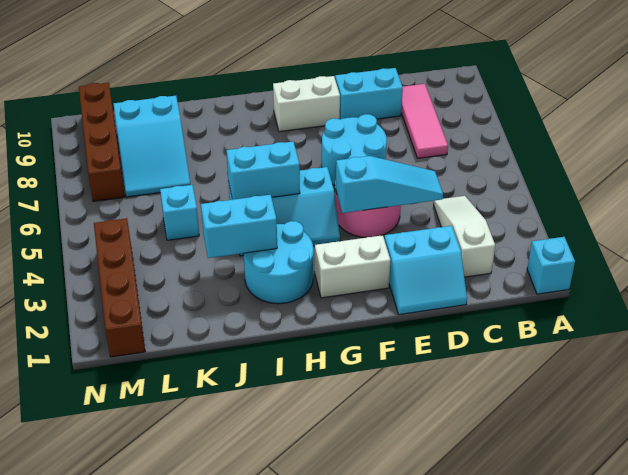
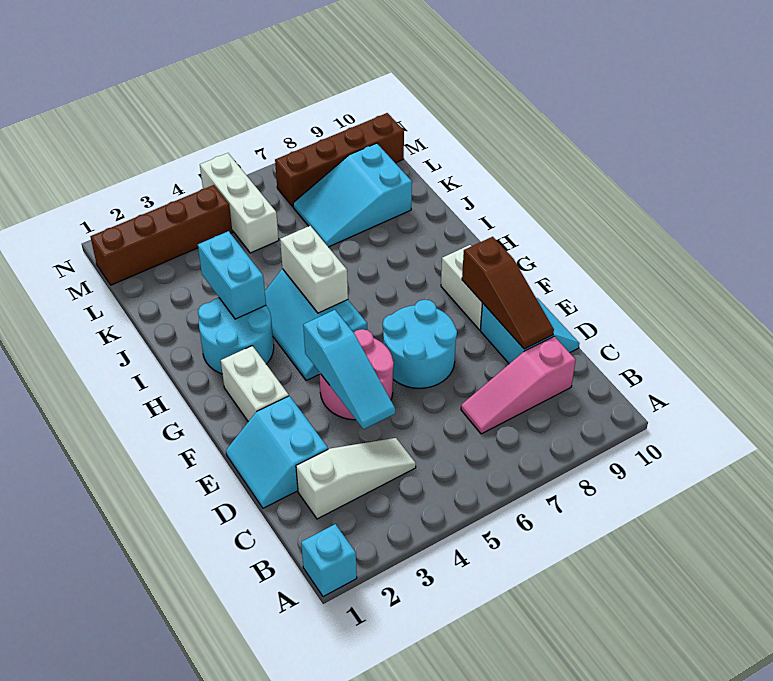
pink tile C7:C9 level 1 -> pink slope C7:C9 level 1 top 9
none -> brown slope D9:F9 level 2 top F
cyan brick H5:I5 level 2 -> white brick H5:I5 level 2
cyan brick K5 level 1 -> none
none -> white brick L5:N5 level 1

